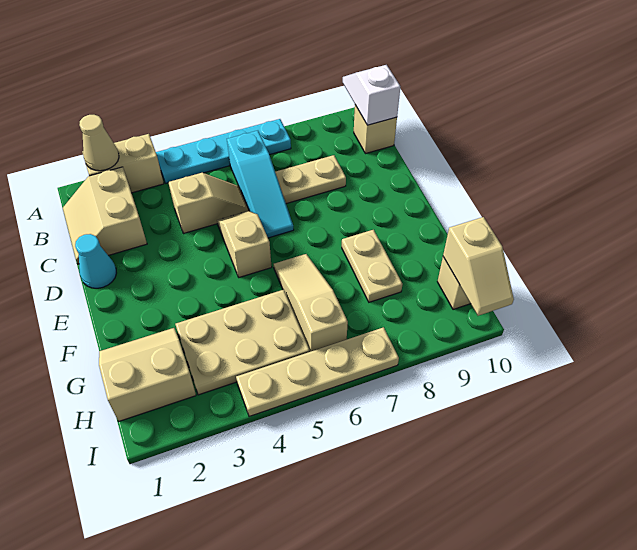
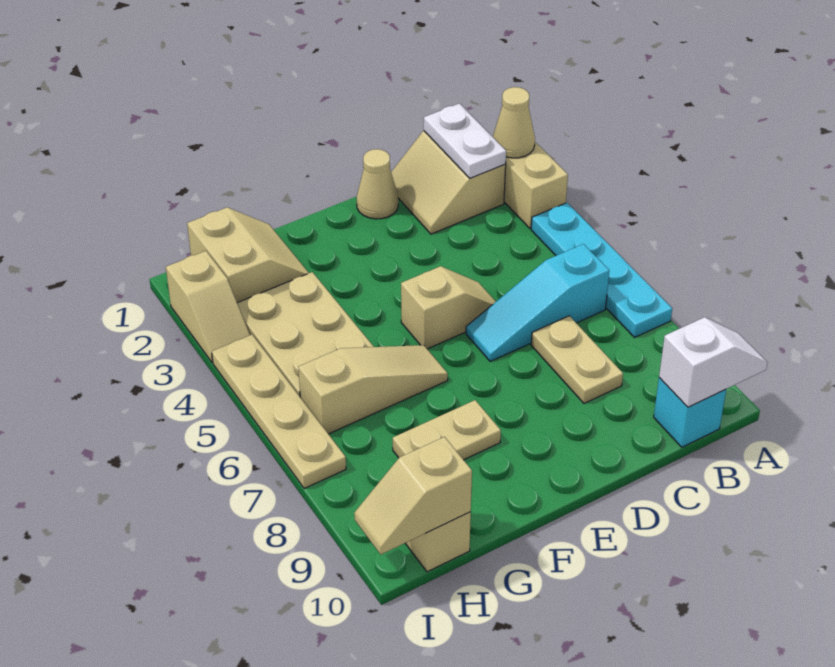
tan slope B1:C2 level 1 top 2 -> tan slope B1:C2 level 1 top B
none -> white plate B1:B2 level 2
tan brick B10 level 1 -> cyan brick B10 level 1
tan slope C4:C5 level 1 top 4 -> tan slope I2:I3 level 1 top 2
cyan cone D1 level 1 -> tan cone D1 level 1

